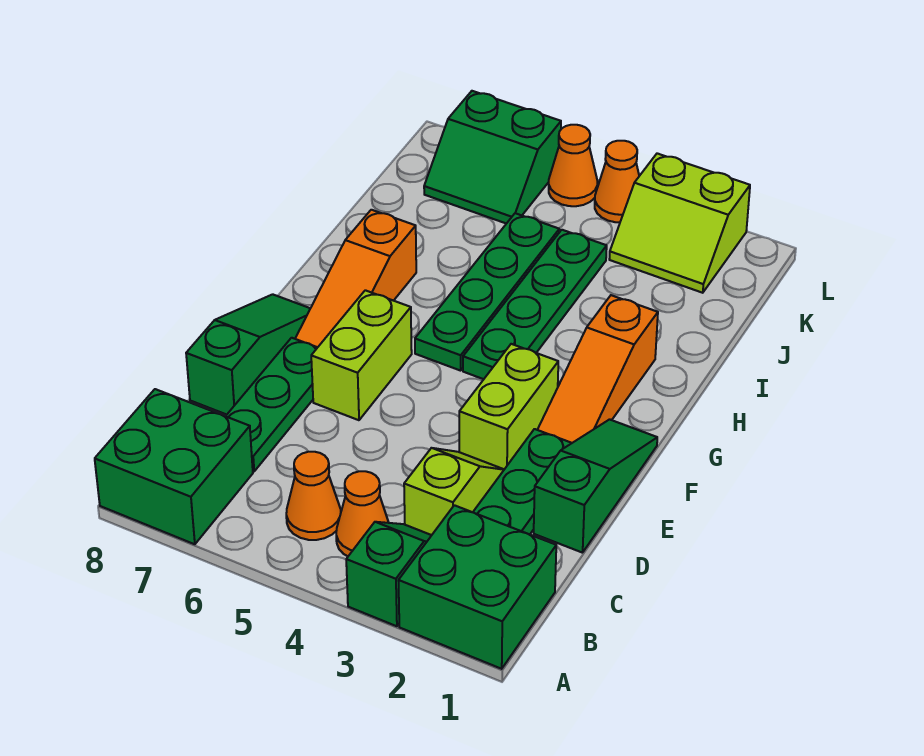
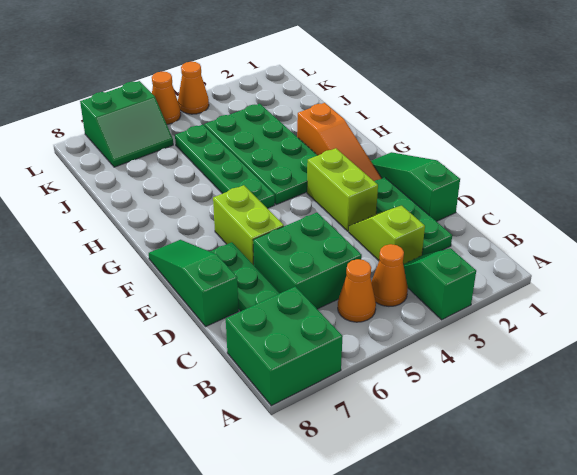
green brick A1:B2 level 1 -> green brick C5:D6 level 1
orange slope F7:H7 level 1 top H -> none
green plate G4:J4 level 1 -> green plate G3:J4 level 1
lime slope K2:L3 level 1 top L -> none

